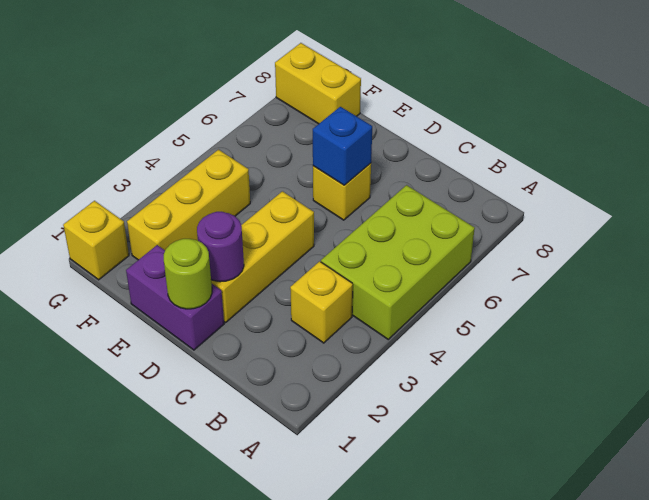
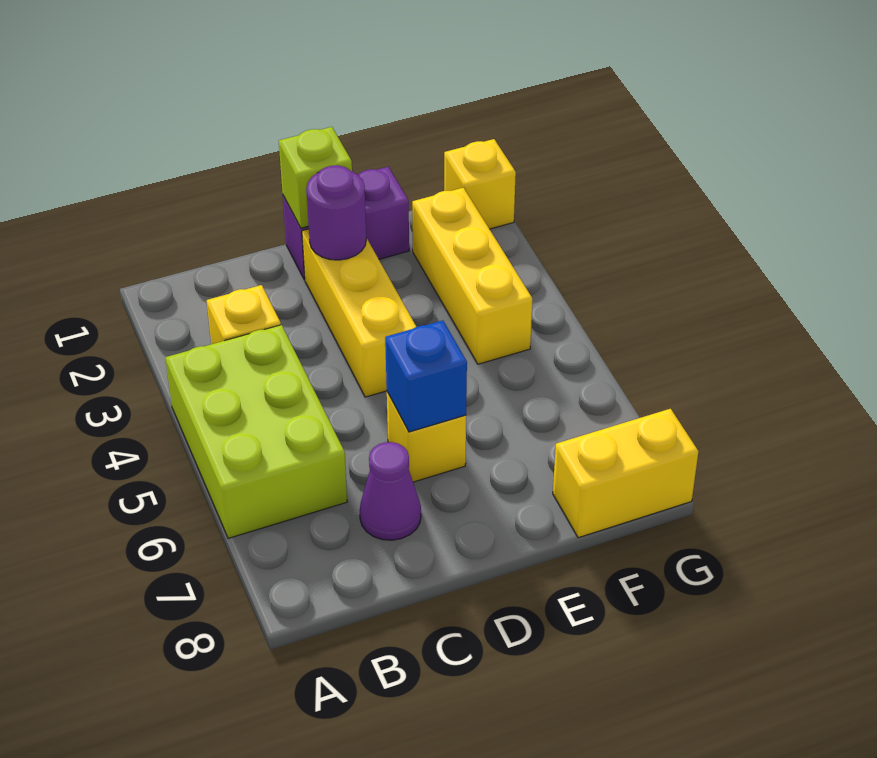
none -> purple cone C7 level 1
lime round brick D1 level 2 -> lime brick D1 level 2

